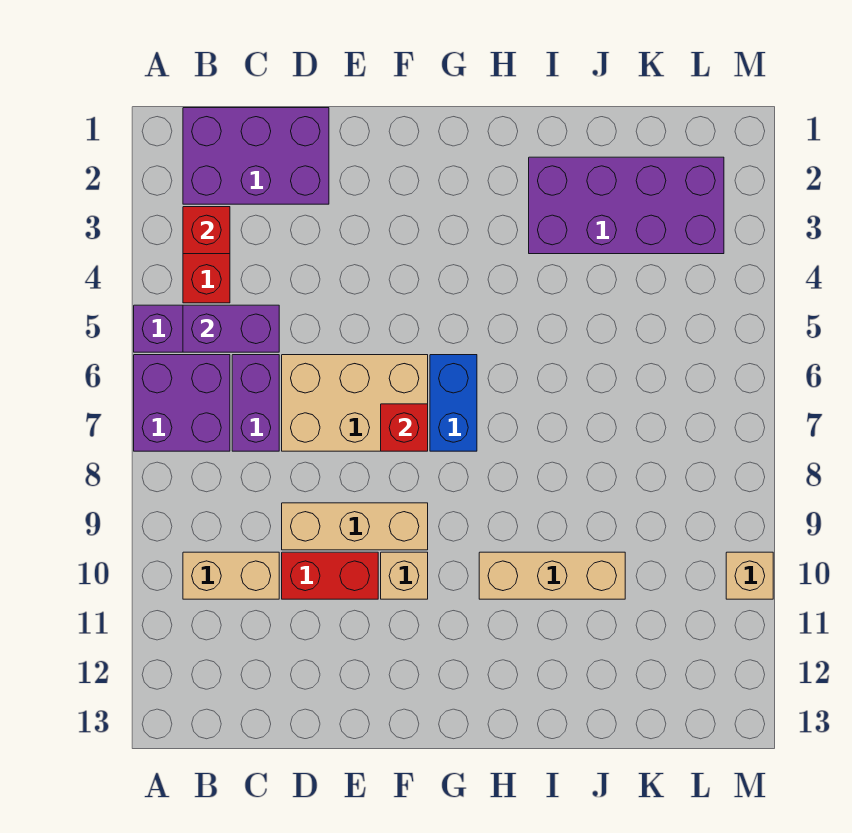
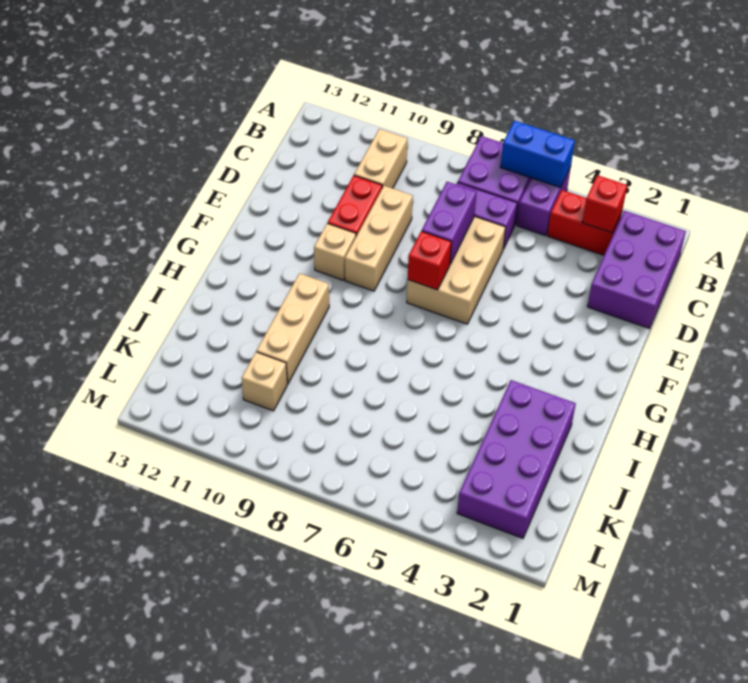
purple brick B5:C5 level 2 -> purple brick D7:E7 level 2
blue brick G6:G7 level 1 -> blue brick A5:A6 level 2
tan brick M10 level 1 -> tan brick K10 level 1

